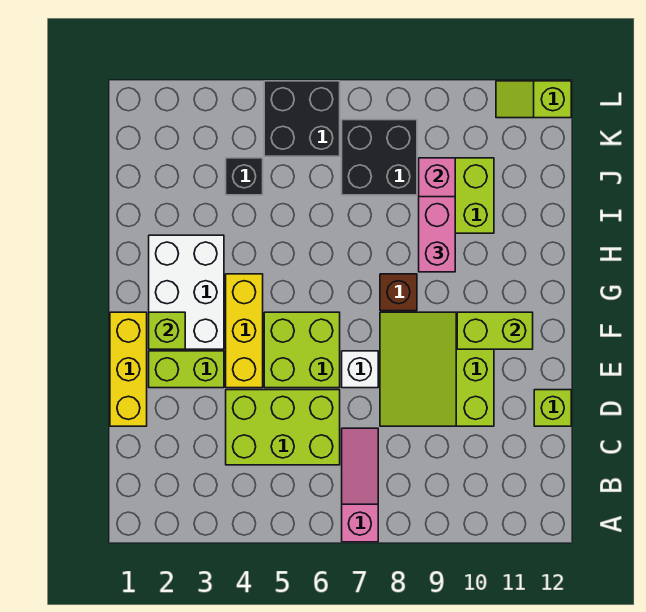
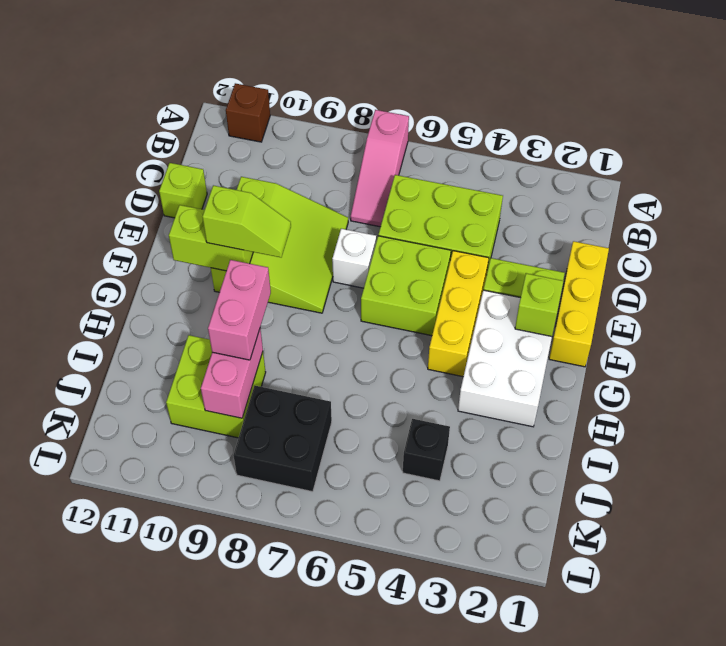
brown brick G8 level 1 -> brown brick A11 level 1
black brick K5:L6 level 1 -> none
lime slope L11:L12 level 1 top 12 -> lime slope F9:F10 level 3 top 10

